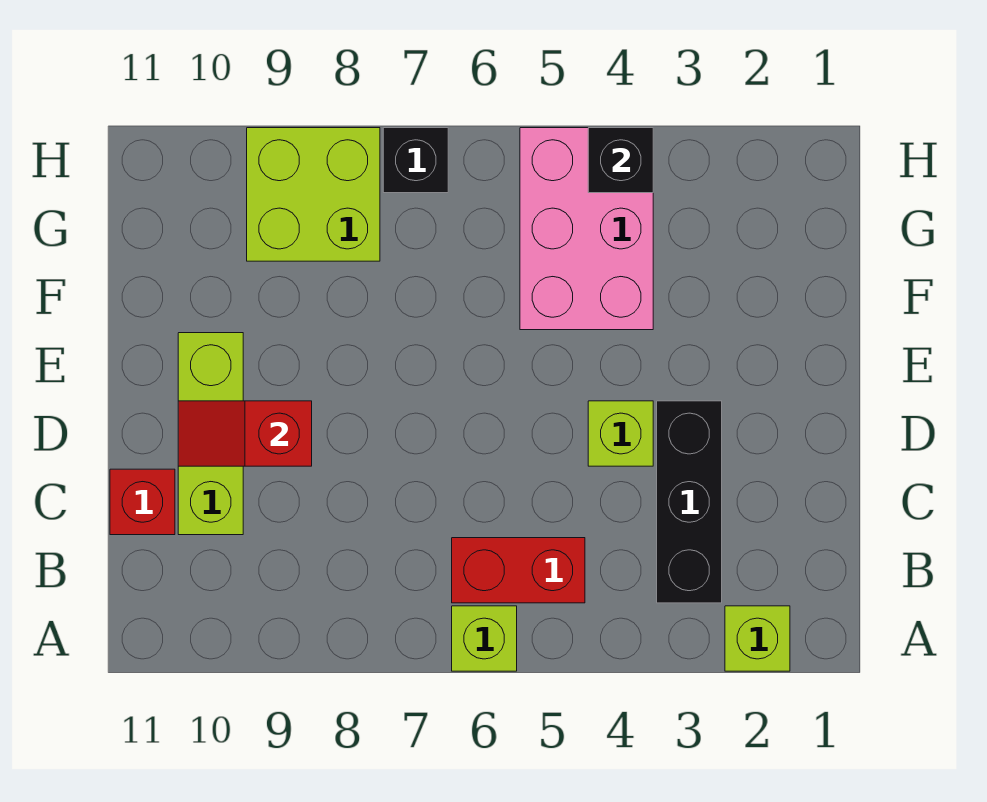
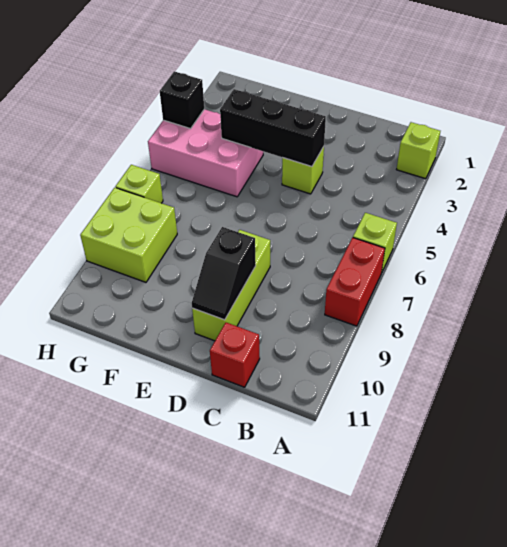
black brick B3:D3 level 1 -> black brick D4:F4 level 2
red brick B5:B6 level 1 -> red brick A7:A8 level 1
lime brick C10:E10 level 1 -> lime brick D8:D10 level 1
red slope D9:D10 level 2 top 9 -> black slope D9:D10 level 2 top 9
black brick H7 level 1 -> lime brick H7 level 1

